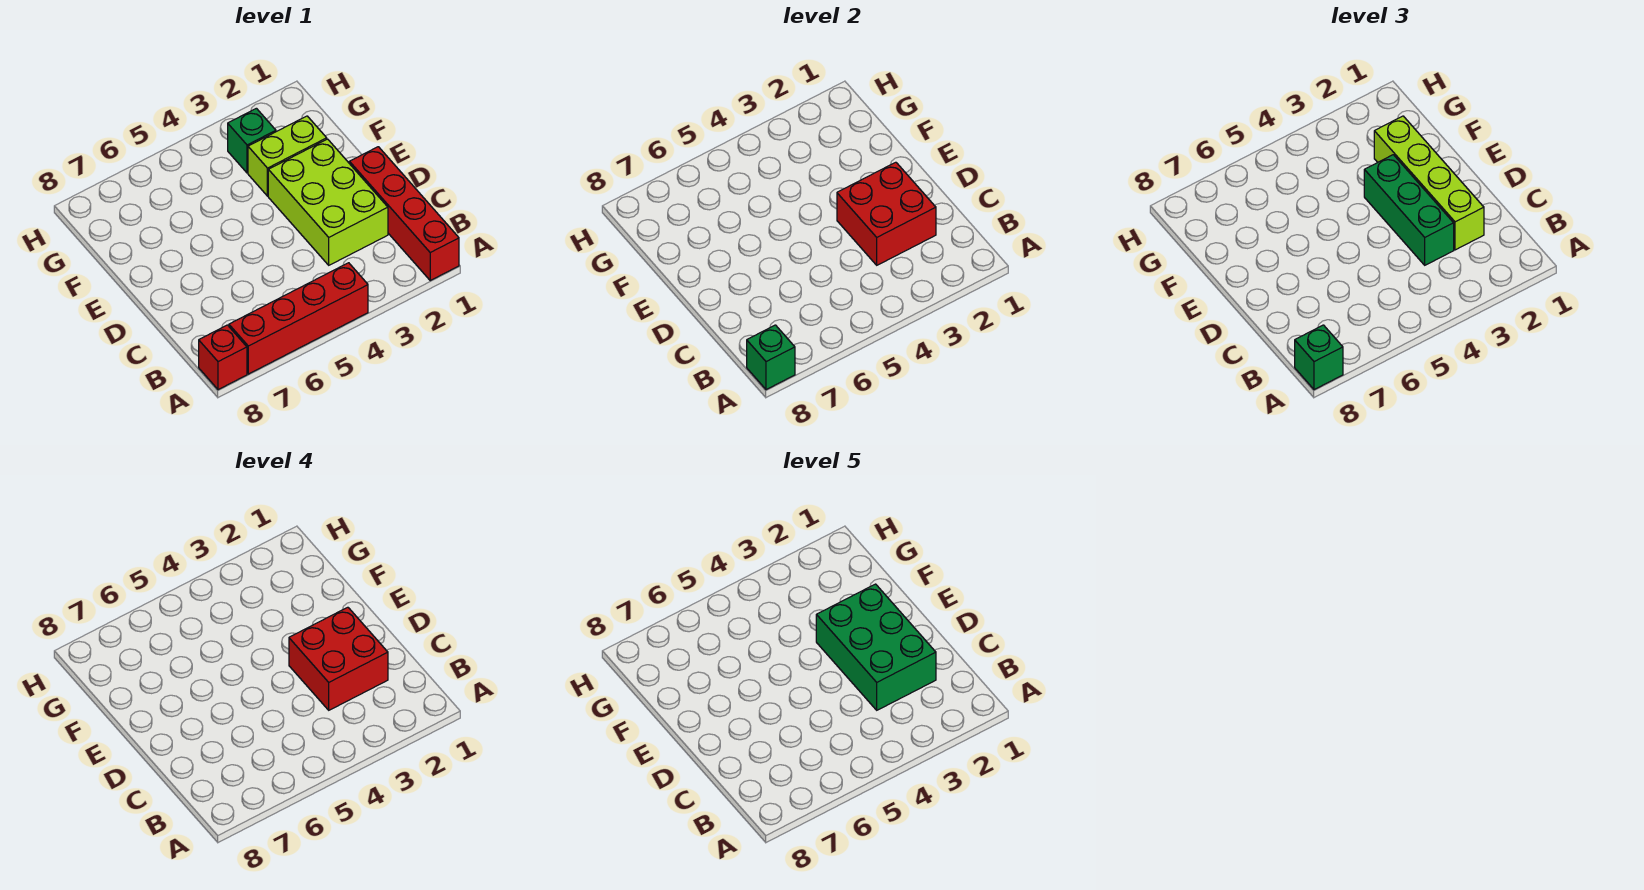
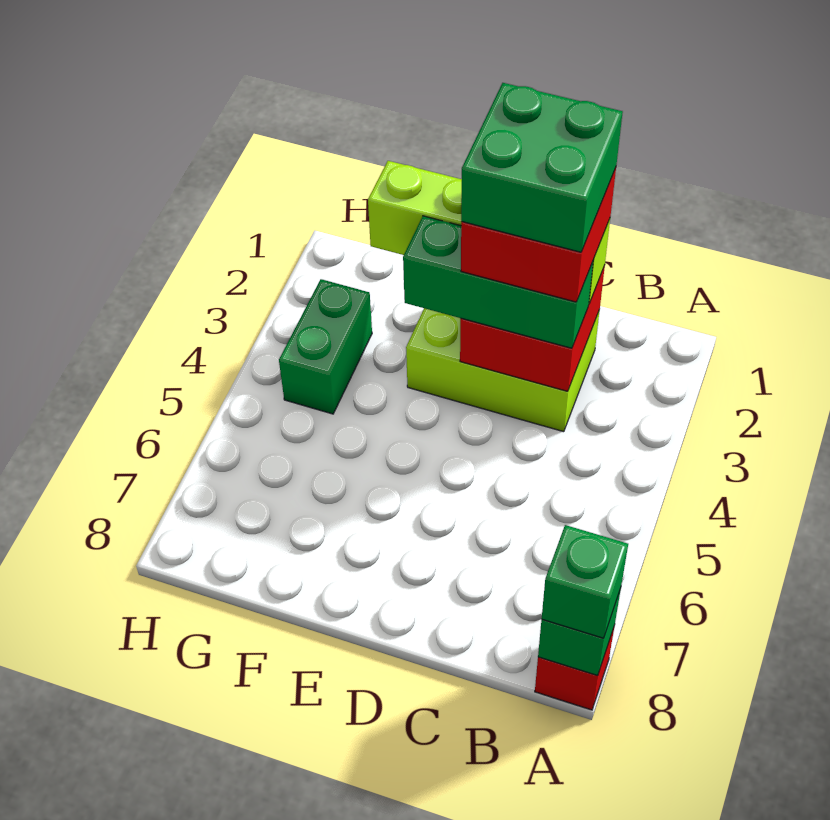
red brick A1:D1 level 1 -> none
red brick A4:A7 level 1 -> none
green brick C2:E3 level 5 -> green brick C2:D3 level 5
lime brick F2:F3 level 1 -> none
green brick G3 level 1 -> green brick G3:G4 level 1

